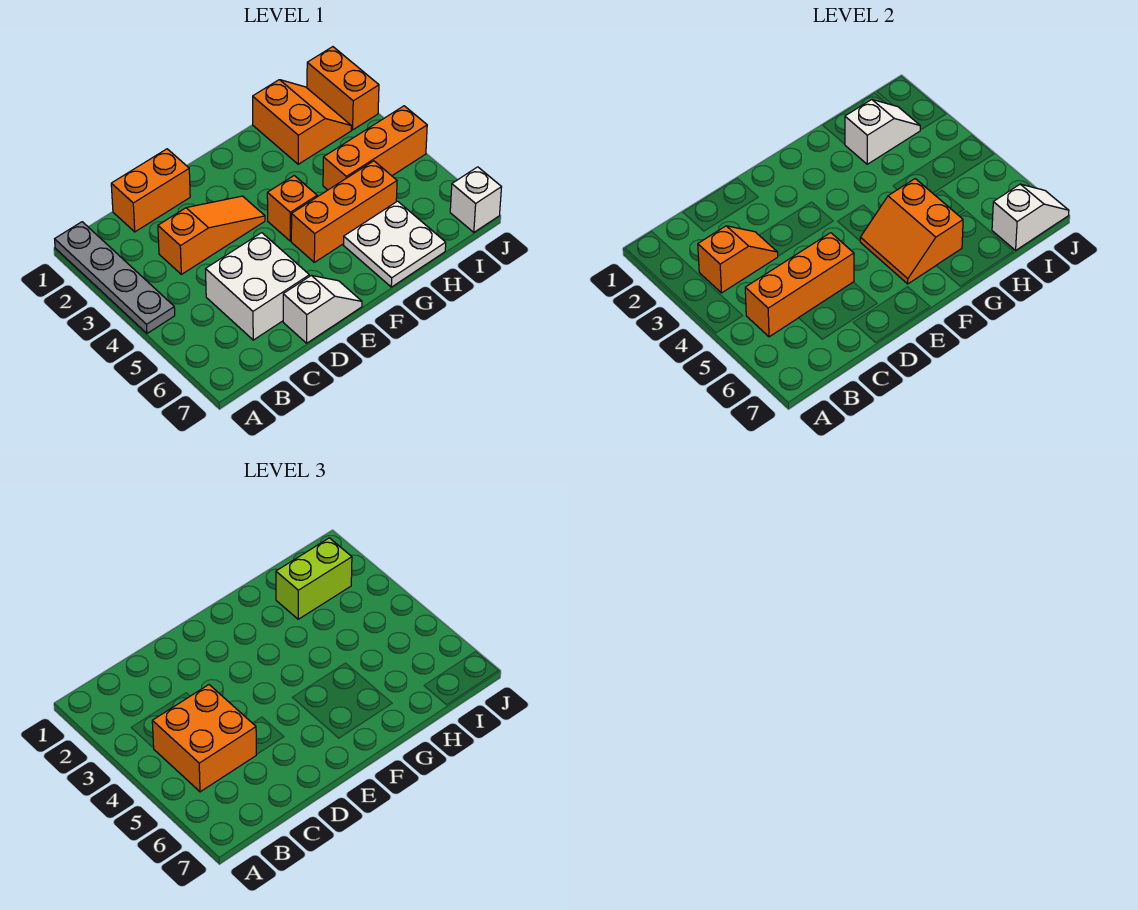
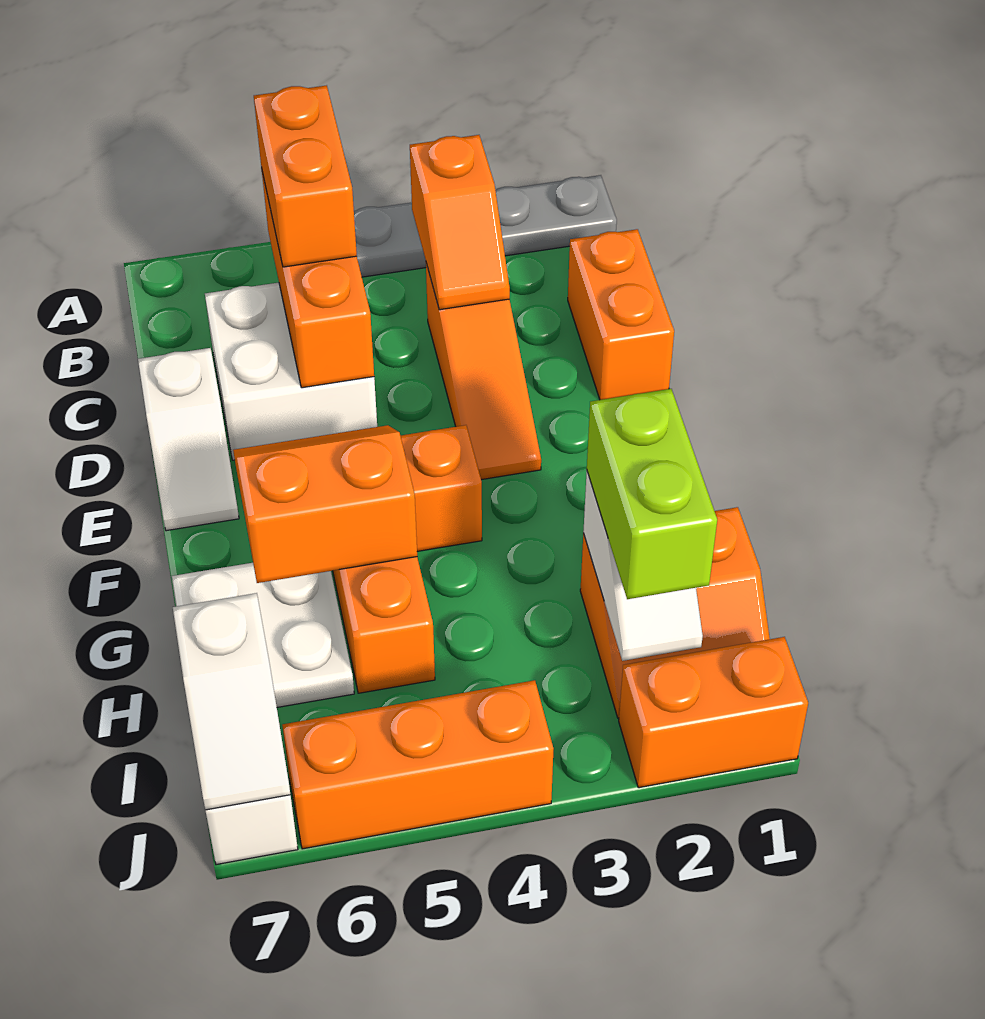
orange brick B4:C5 level 3 -> orange brick B5:C5 level 3
orange brick H4:J4 level 1 -> orange brick J4:J6 level 1

